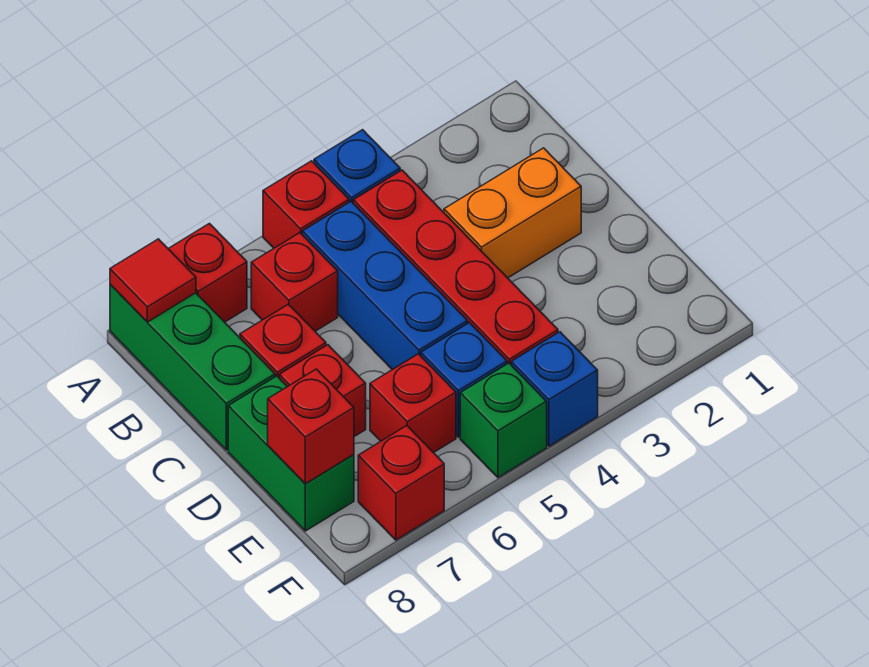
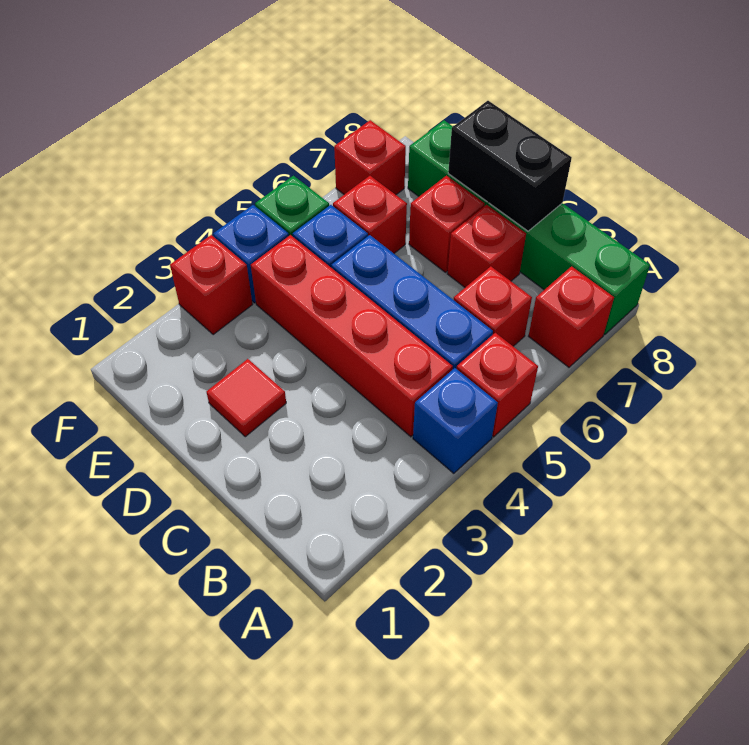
red tile A8 level 2 -> red tile D2 level 1
orange brick C2:C3 level 1 -> none
none -> black brick C8:D8 level 2
red brick E8 level 2 -> red brick F3 level 1

